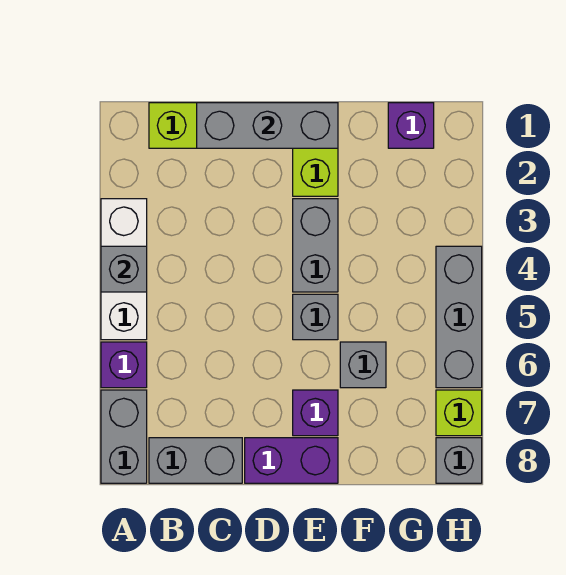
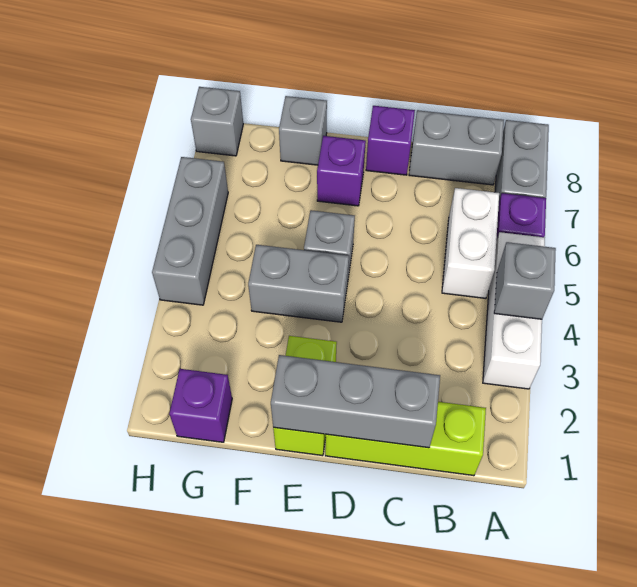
none -> white brick B5:B6 level 1
purple brick D8:E8 level 1 -> purple brick D8 level 1
grey brick E3:E4 level 1 -> grey brick E4:F4 level 1
grey brick F6 level 1 -> grey brick F8 level 1
lime brick H7 level 1 -> none

